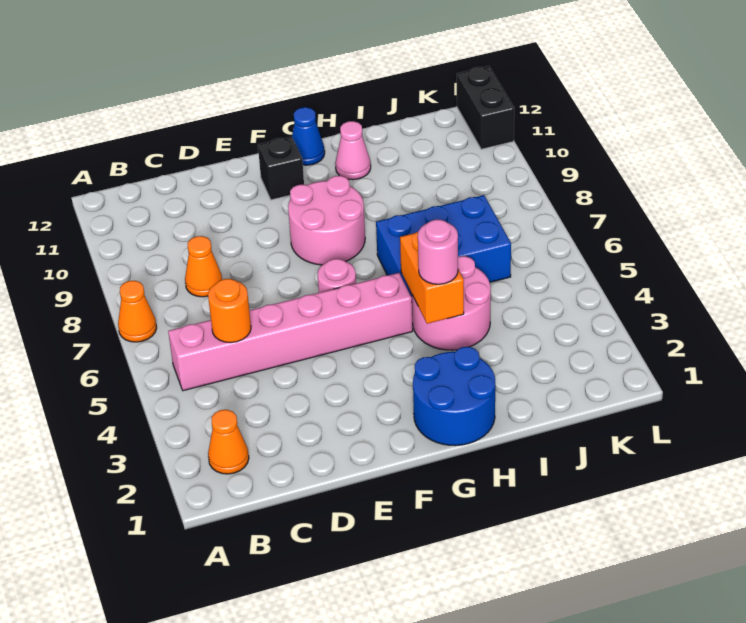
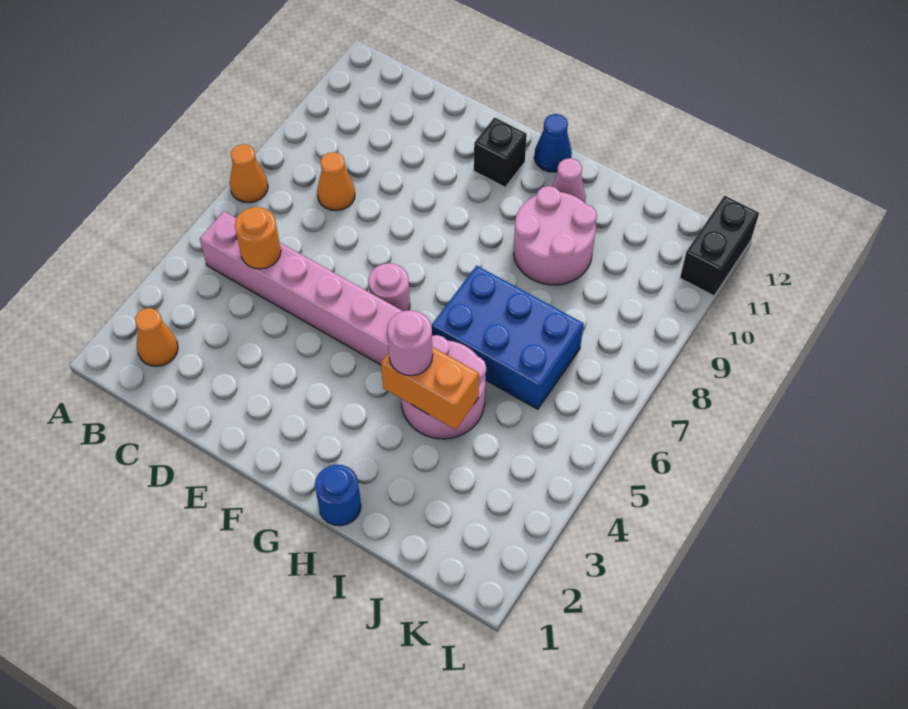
pink round brick F8:G9 level 1 -> pink round brick H9:I10 level 1
blue round brick G1:H2 level 1 -> blue round brick H1 level 1
orange brick H4:H5 level 2 -> orange brick H4:I4 level 2

